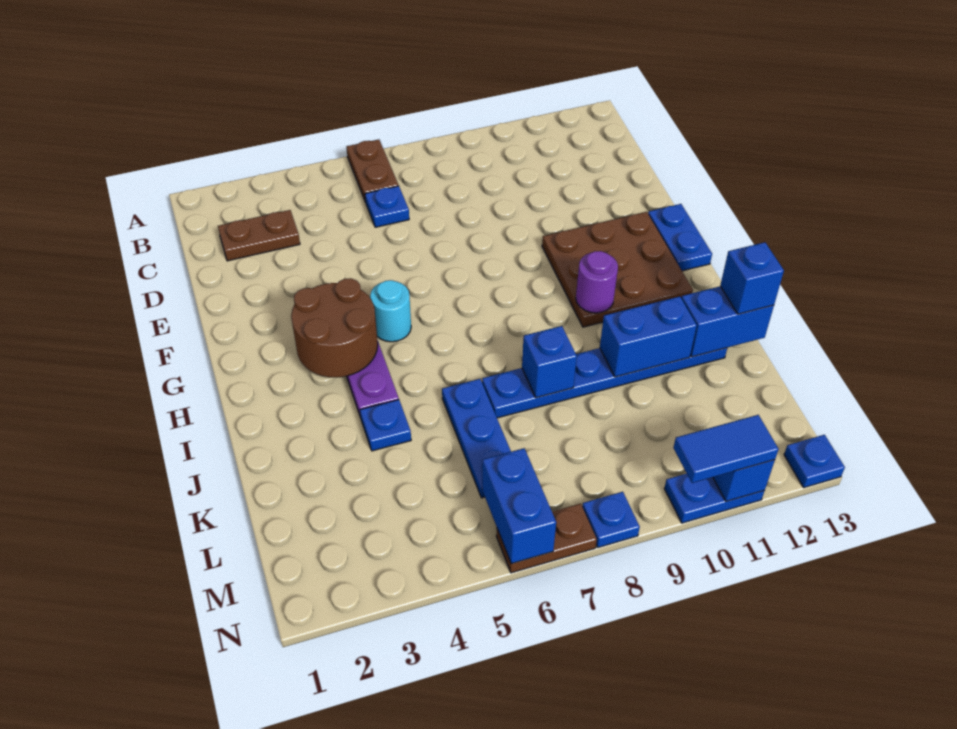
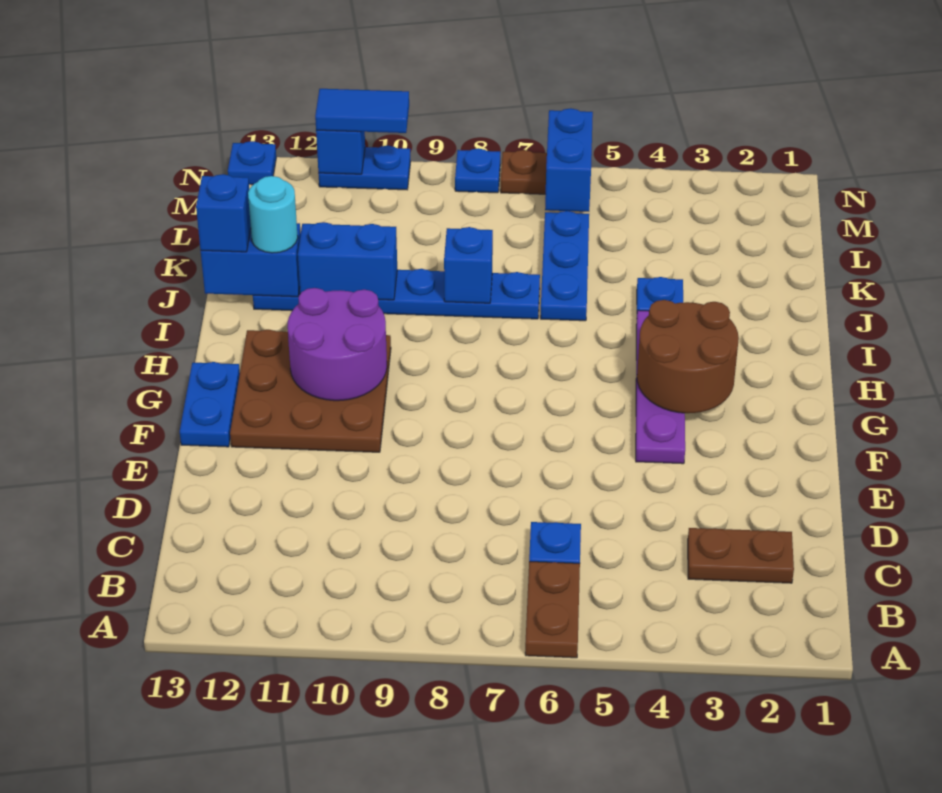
cyan round brick G5 level 1 -> cyan round brick J12 level 3
purple round brick H10 level 2 -> purple round brick G10:H11 level 2

